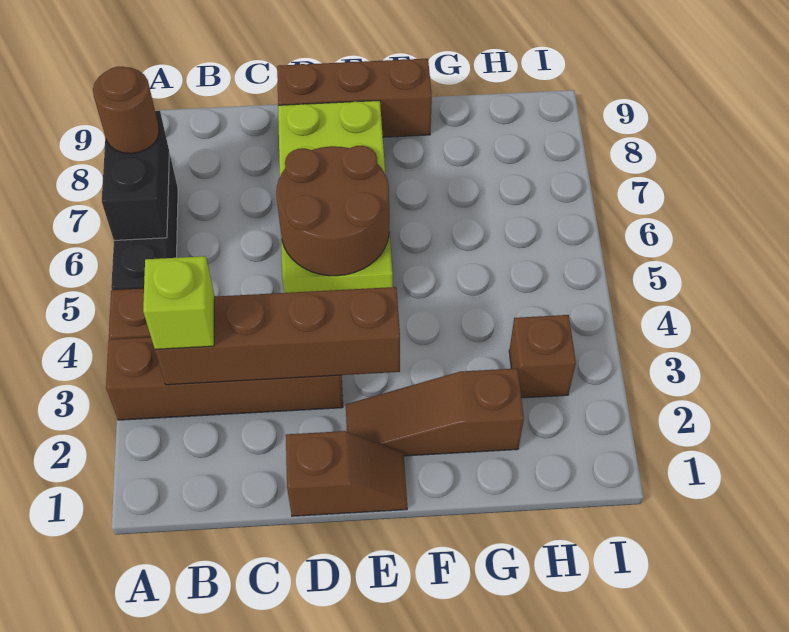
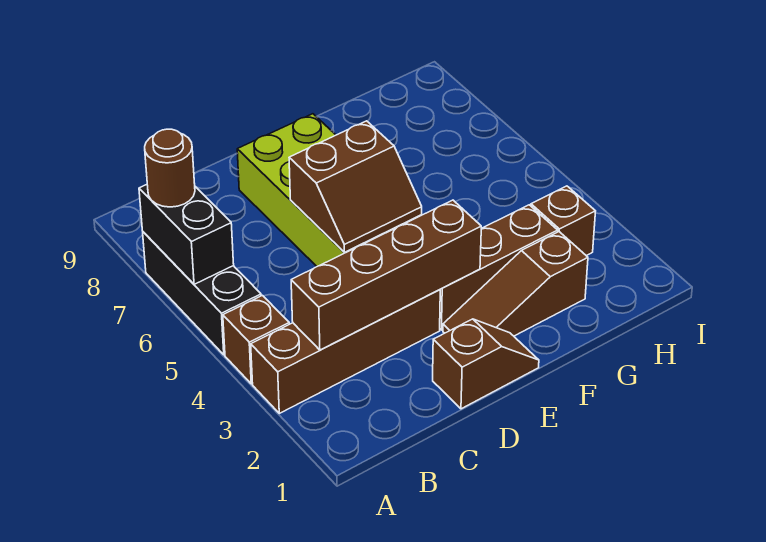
lime brick B3 level 3 -> none
brown round brick D5:E6 level 2 -> brown slope D5:E6 level 2 top 6
brown brick D9:F9 level 1 -> brown brick E3:G3 level 1

